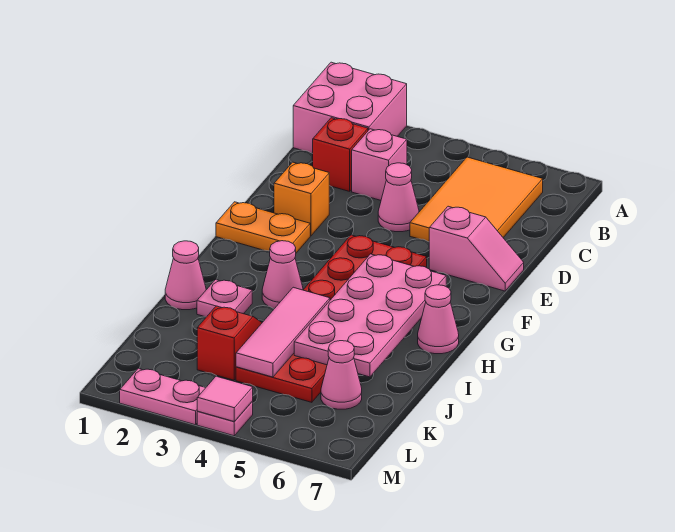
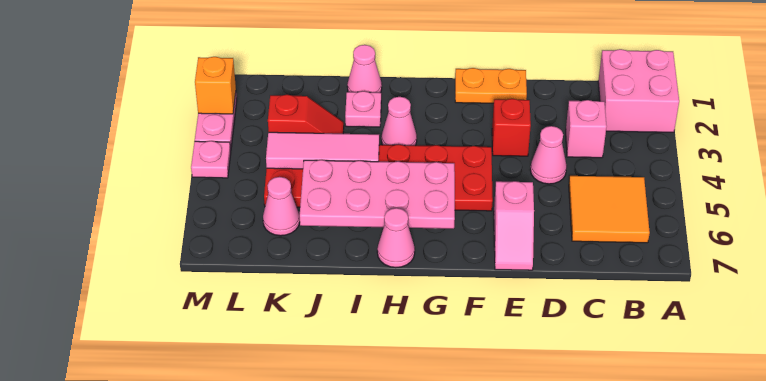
orange tile B5:D6 level 1 -> orange tile B5:C6 level 1
red brick C2 level 1 -> red brick E3 level 1
orange brick E2 level 1 -> orange brick M2 level 2
orange plate F1:F2 level 1 -> orange plate E1:F1 level 1
pink tile M4 level 2 -> none

